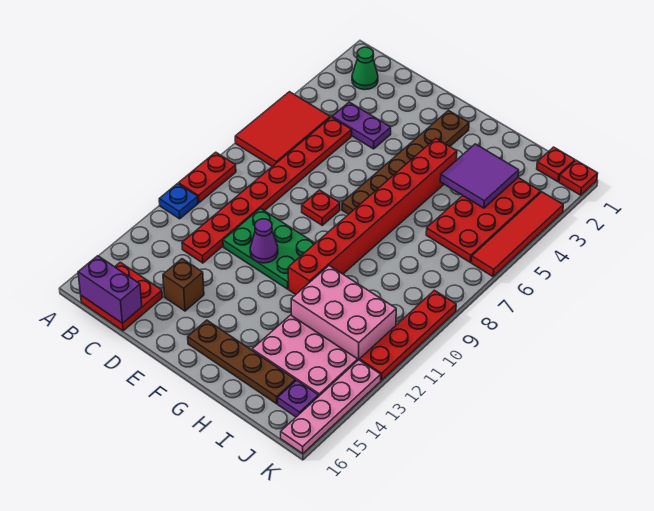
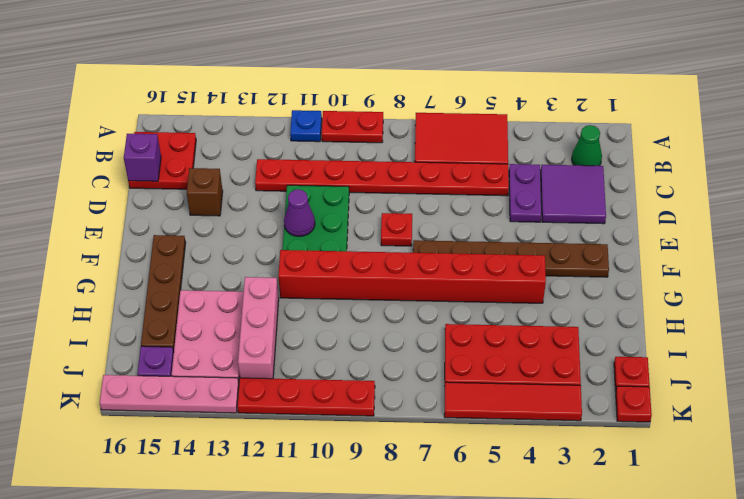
purple brick B16:C16 level 2 -> purple brick C16 level 2
purple tile H3:I4 level 2 -> purple tile C2:D3 level 1
pink brick H11:J12 level 1 -> pink brick H12:J12 level 1

